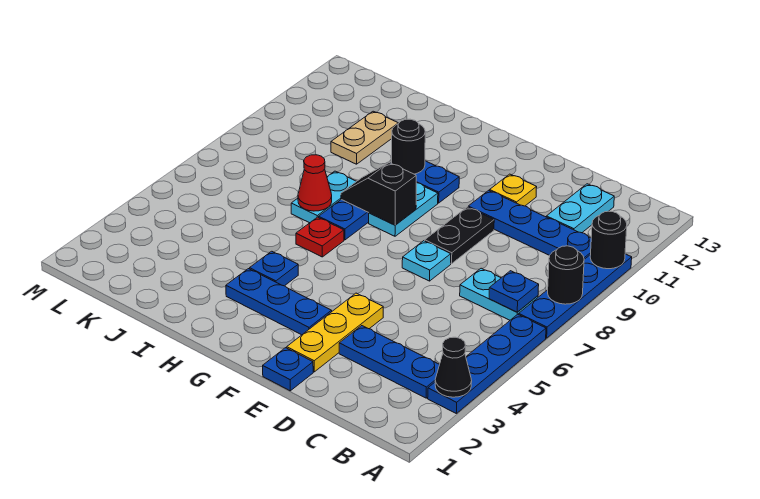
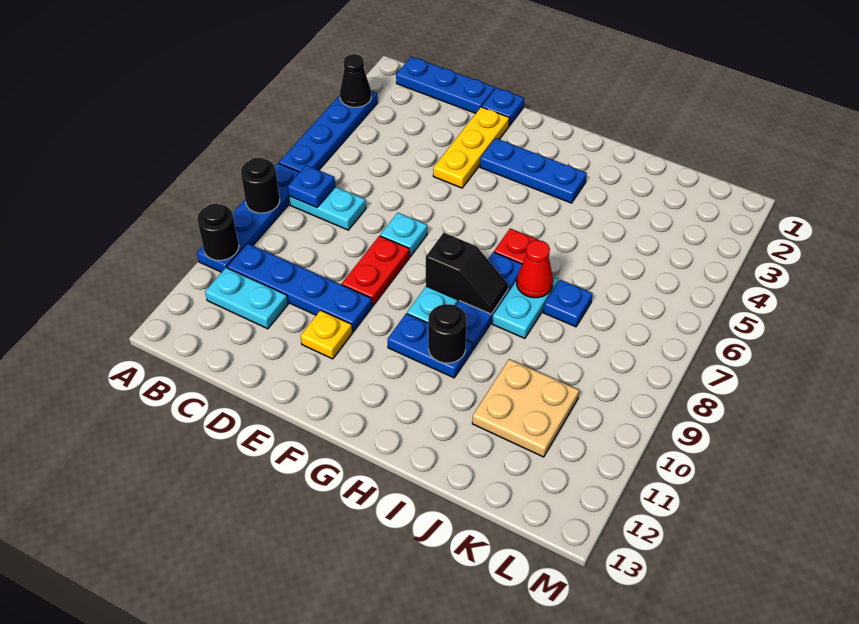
blue plate B3:D3 level 1 -> blue plate B1:D1 level 1
cyan plate C11:C12 level 1 -> cyan plate B11:C11 level 1
black plate E8:E9 level 1 -> red plate E8:E9 level 1
blue plate H4 level 1 -> blue plate J7 level 1
tan plate J10:J11 level 1 -> tan plate J10:K11 level 1

